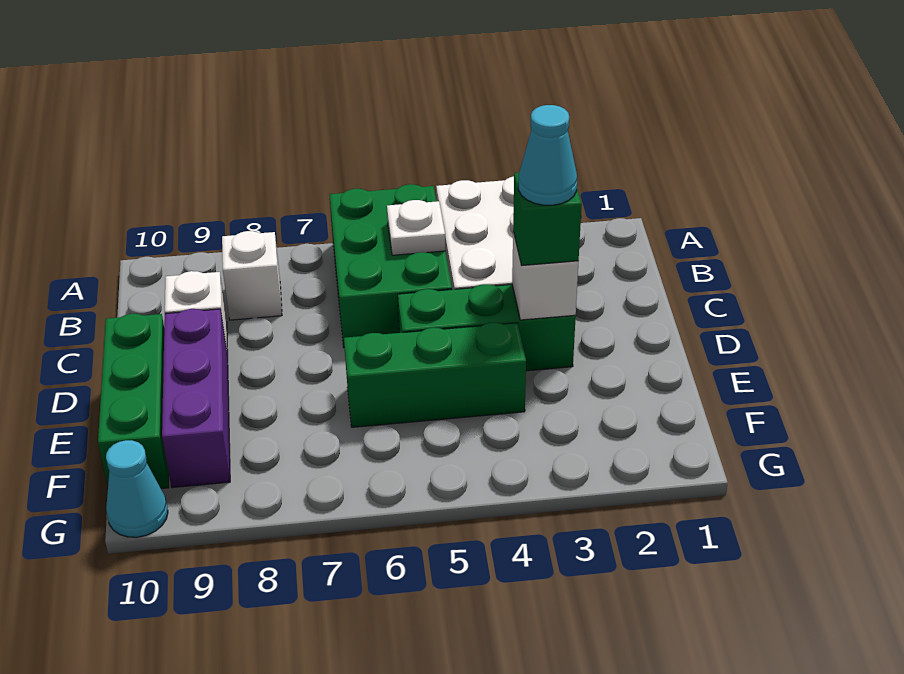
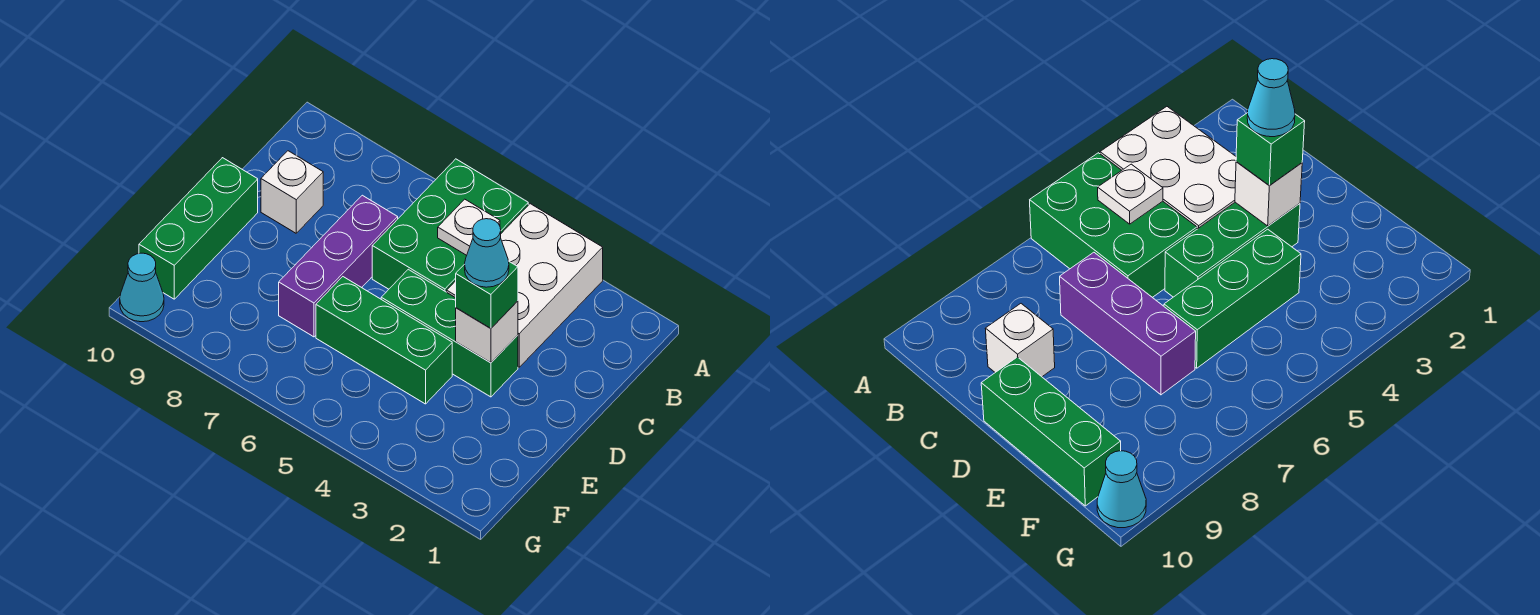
white brick B8 level 1 -> none
purple brick D9:F9 level 1 -> purple brick C7:E7 level 1

